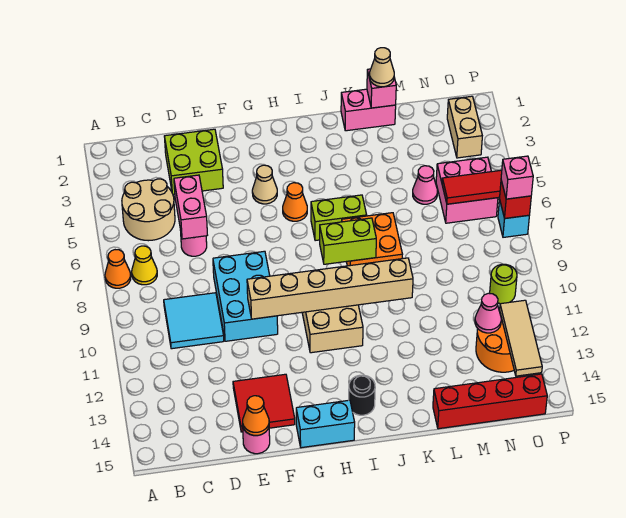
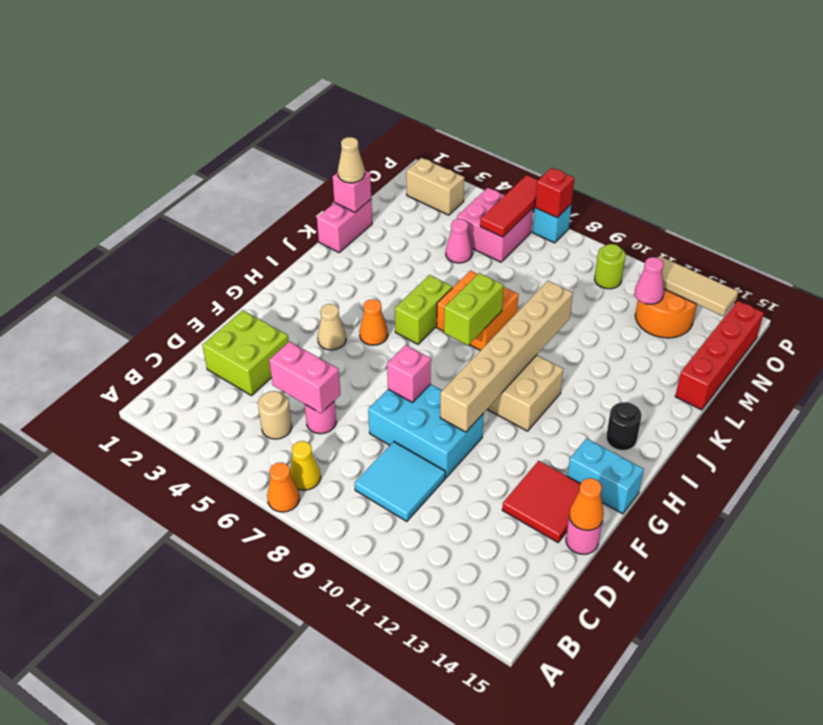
tan round brick B4:C5 level 1 -> tan round brick C5 level 1
cyan brick G15:H15 level 1 -> cyan brick G14:G15 level 1
pink brick P7 level 3 -> pink brick F8 level 2

